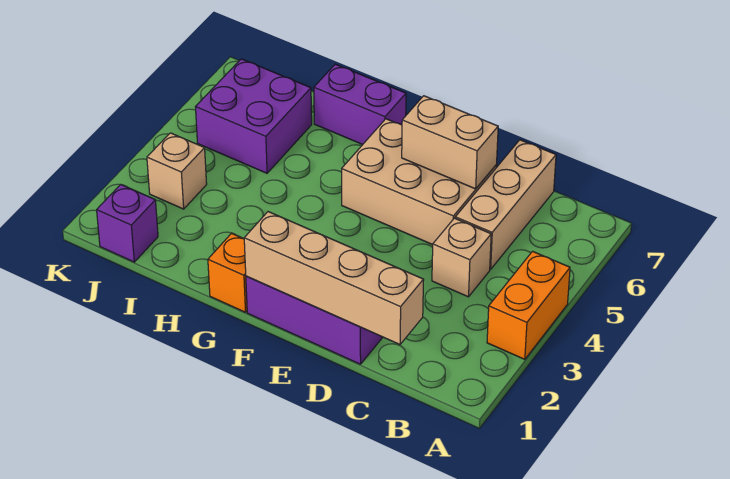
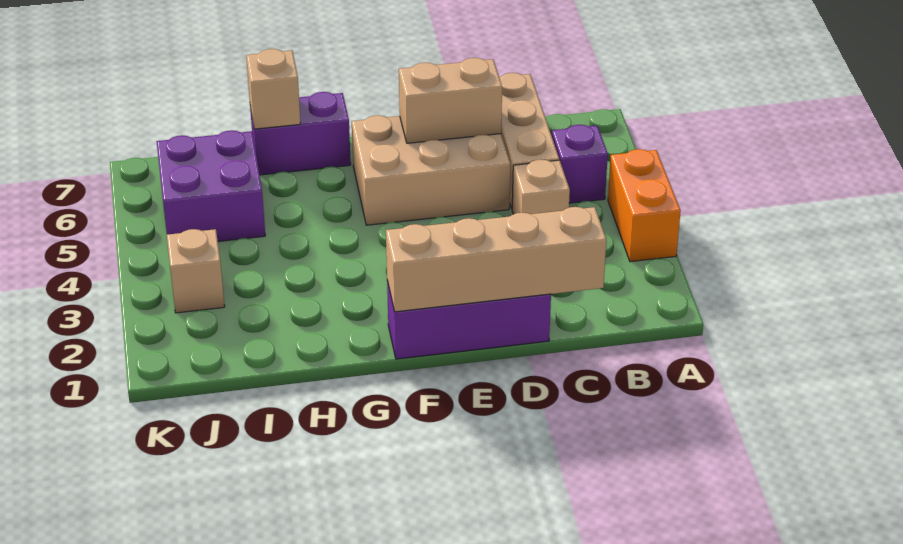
orange brick G1 level 1 -> none
none -> tan brick H7 level 2
purple brick J1 level 1 -> purple brick B5 level 1

